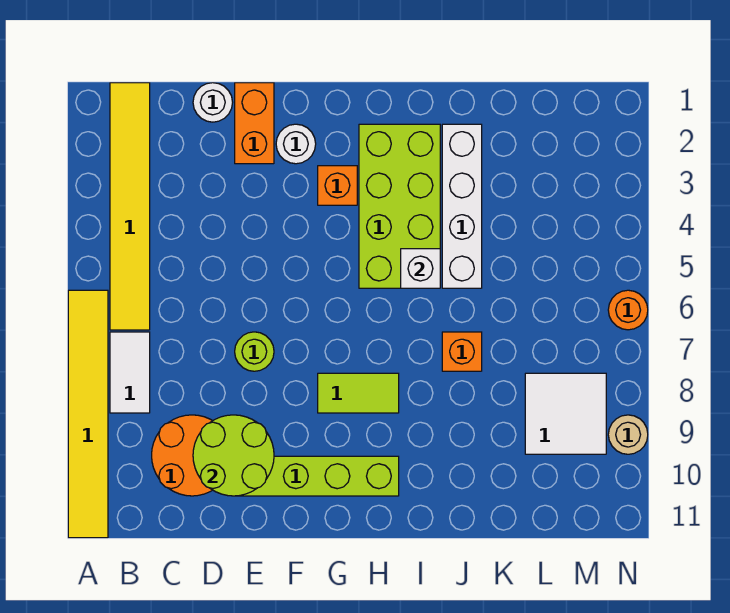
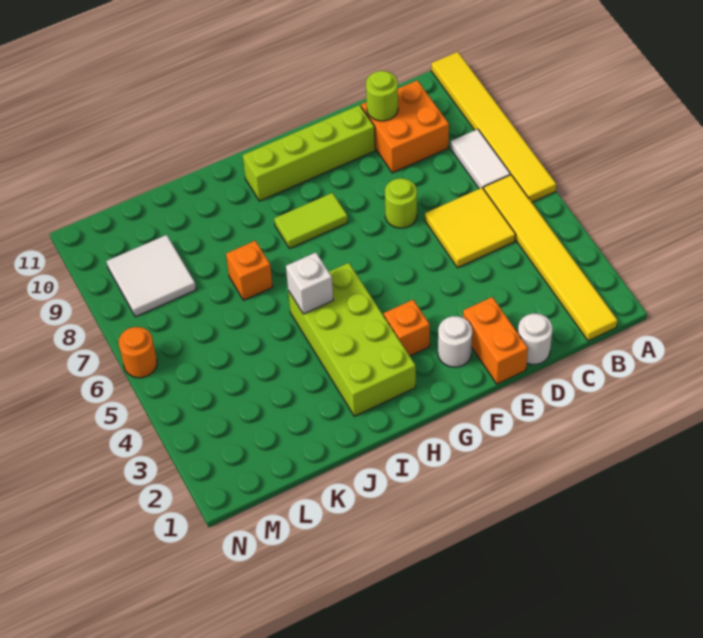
none -> yellow tile C5:D6 level 1
orange round brick C9:D10 level 1 -> orange brick C9:D10 level 1
lime round brick D9:E10 level 2 -> lime round brick D10 level 2
white brick J2:J5 level 1 -> none
tan round brick N9 level 1 -> none

